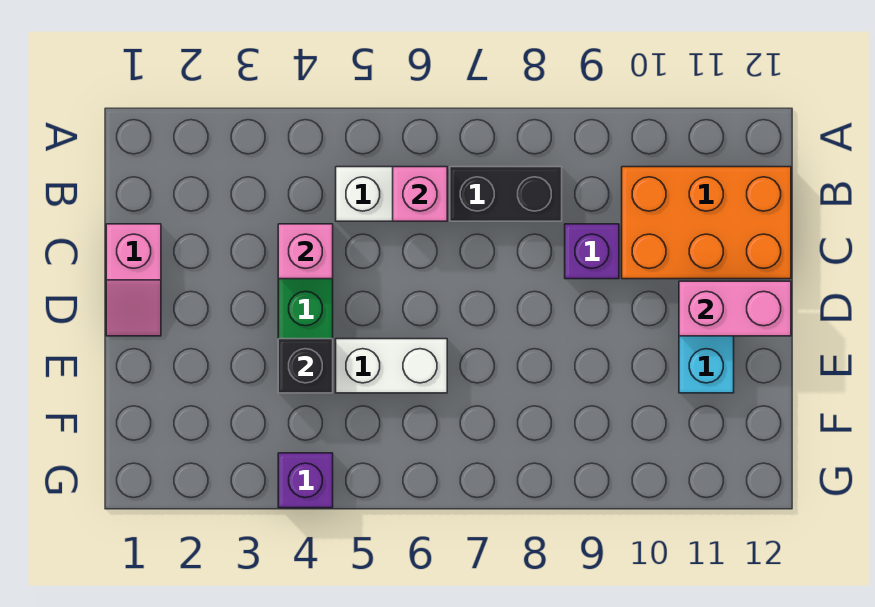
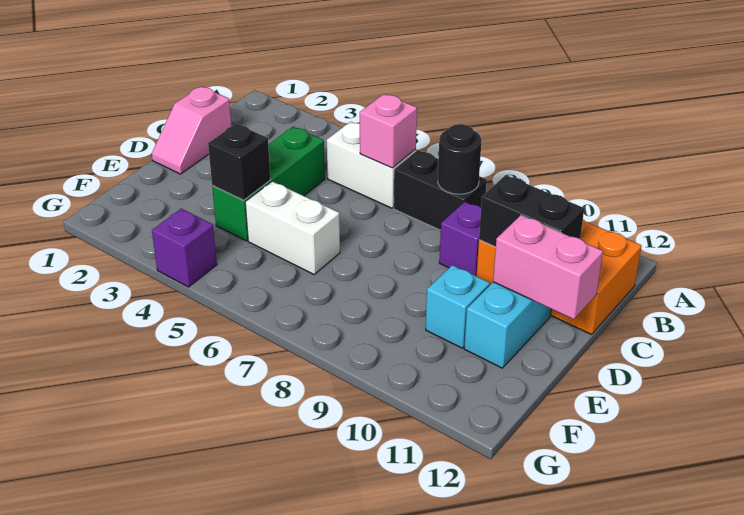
none -> black round brick B8 level 2
pink brick C4 level 2 -> none
none -> black brick C10:C11 level 2
none -> cyan brick E10 level 1

